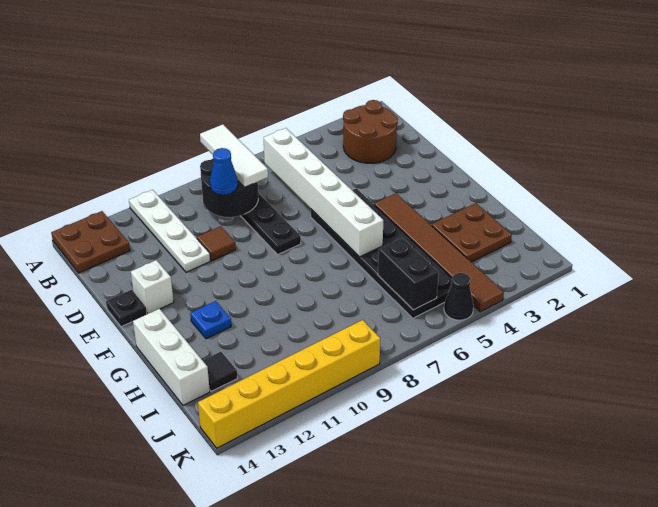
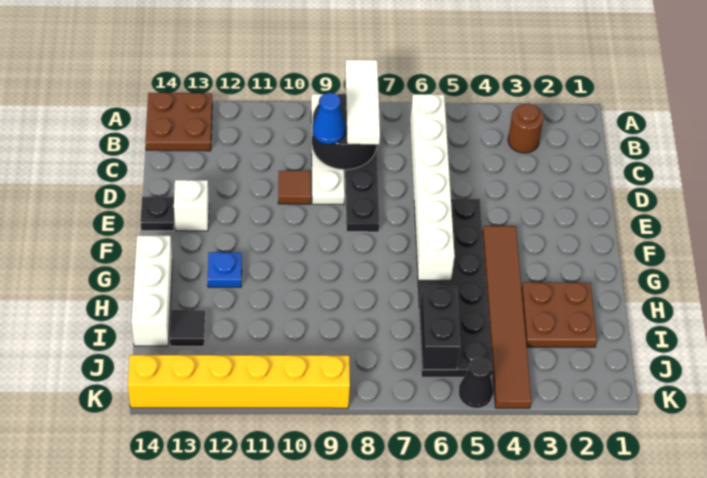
white plate A11:D11 level 1 -> white plate A9:D9 level 1
brown round brick B2:C3 level 1 -> brown round brick B3 level 1

